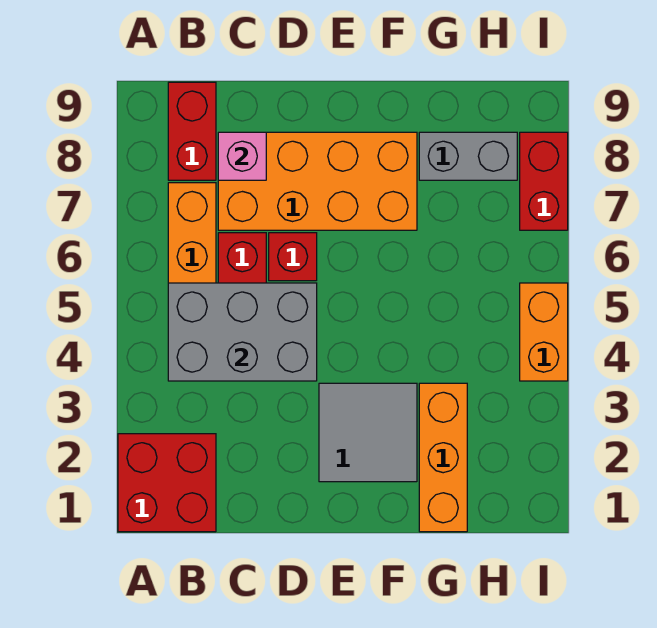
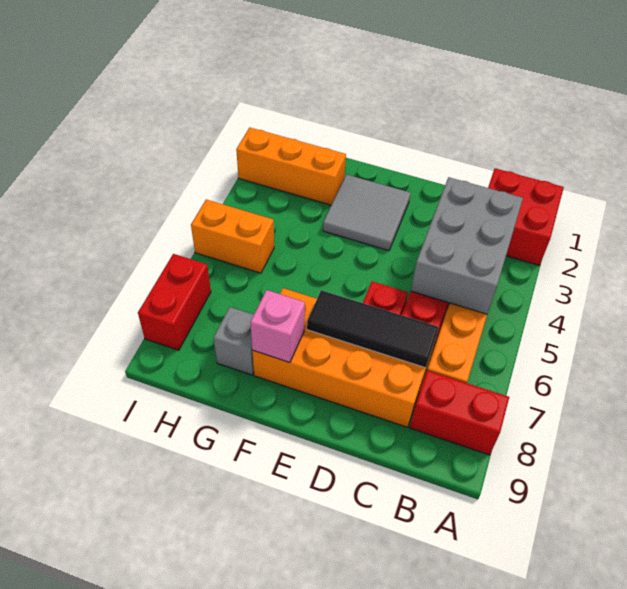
grey brick B4:D5 level 2 -> grey brick B3:C5 level 2
red brick B8:B9 level 1 -> red brick A8:B8 level 1
none -> black tile C7:E7 level 2
pink brick C8 level 2 -> pink brick F8 level 2
orange brick G1:G3 level 1 -> orange brick G2:I2 level 1
grey brick G8:H8 level 1 -> grey brick G8 level 1
orange brick I4:I5 level 1 -> orange brick H5:I5 level 1

